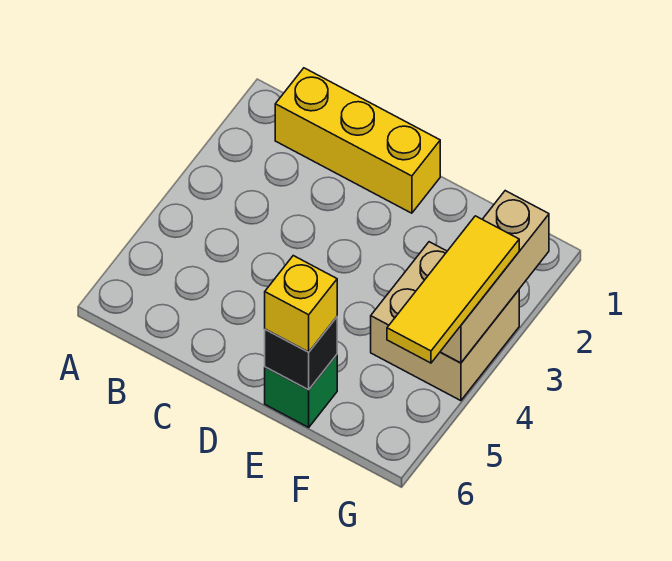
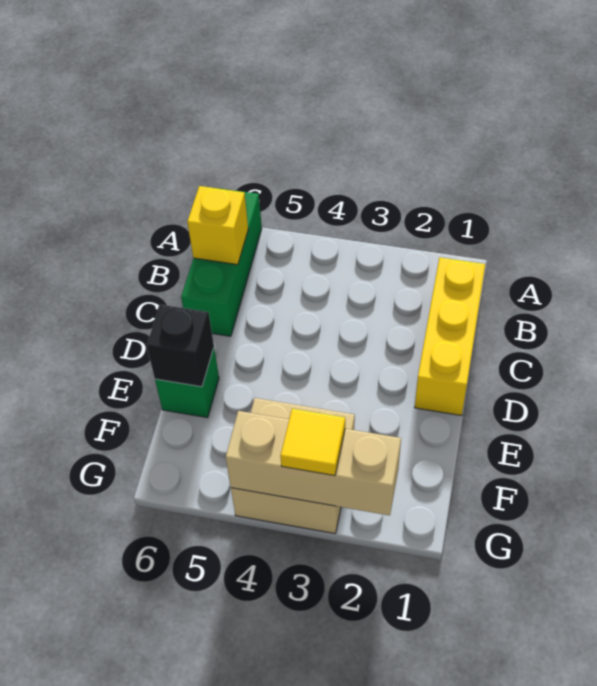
none -> green brick A6:C6 level 1
yellow brick E6 level 3 -> yellow brick B6 level 2
yellow tile G3:G5 level 3 -> yellow tile G3 level 3

